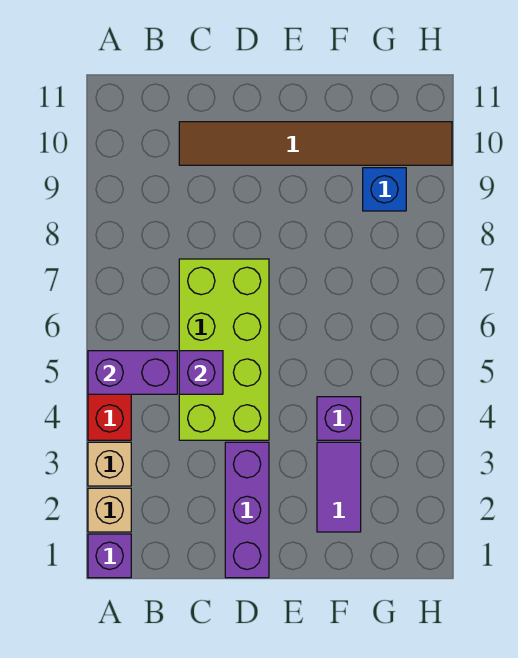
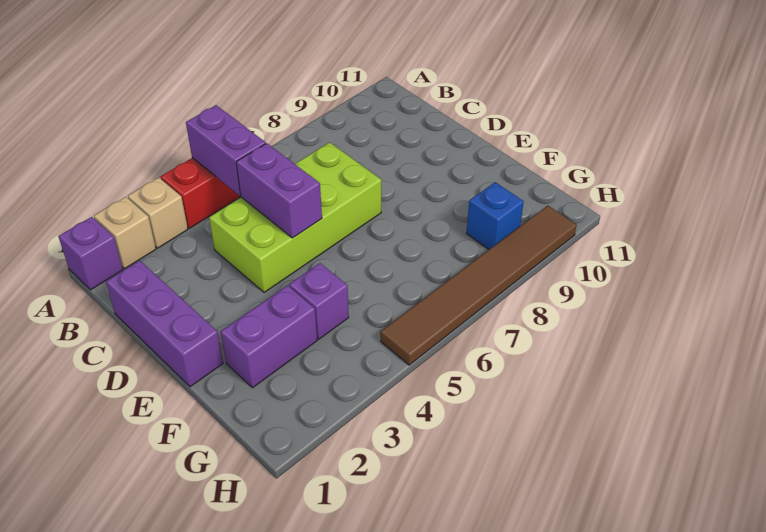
purple brick C5 level 2 -> purple brick C5:D5 level 2
brown tile C10:H10 level 1 -> brown tile H5:H10 level 1
purple brick D1:D3 level 1 -> purple brick C1:E1 level 1
purple tile F2:F3 level 1 -> purple brick F2:F3 level 1

